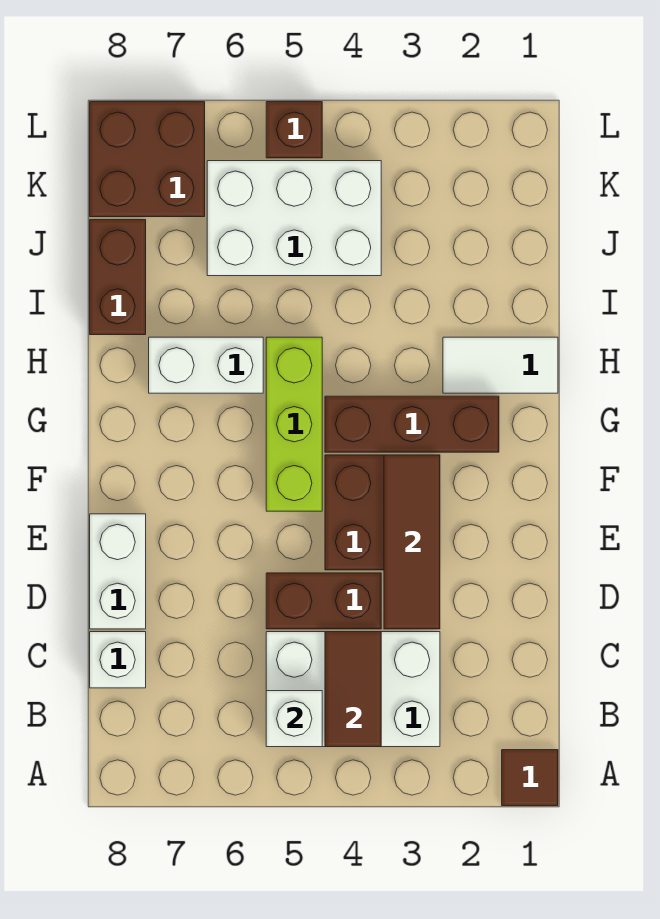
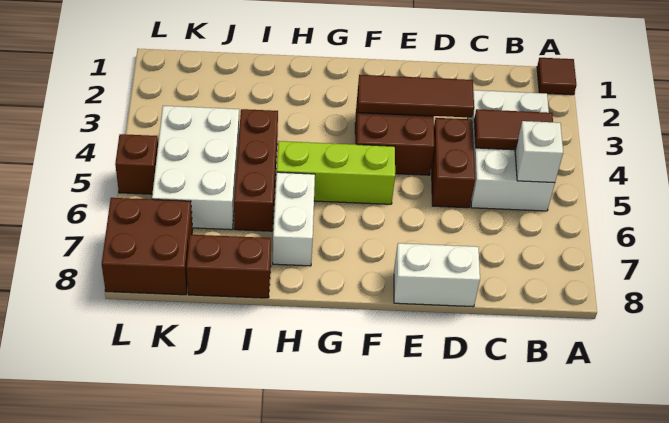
white brick C8 level 1 -> none
brown brick G2:G4 level 1 -> brown brick I4:I6 level 1
white tile H1:H2 level 1 -> none

